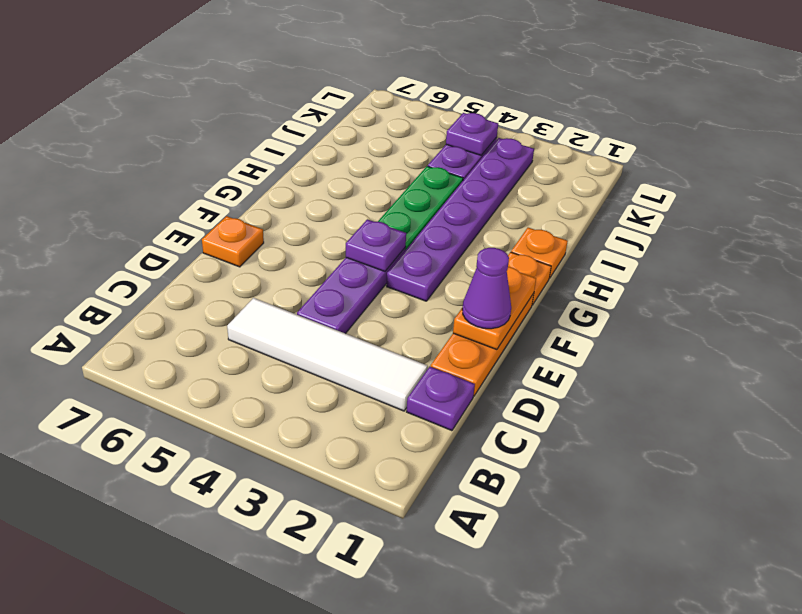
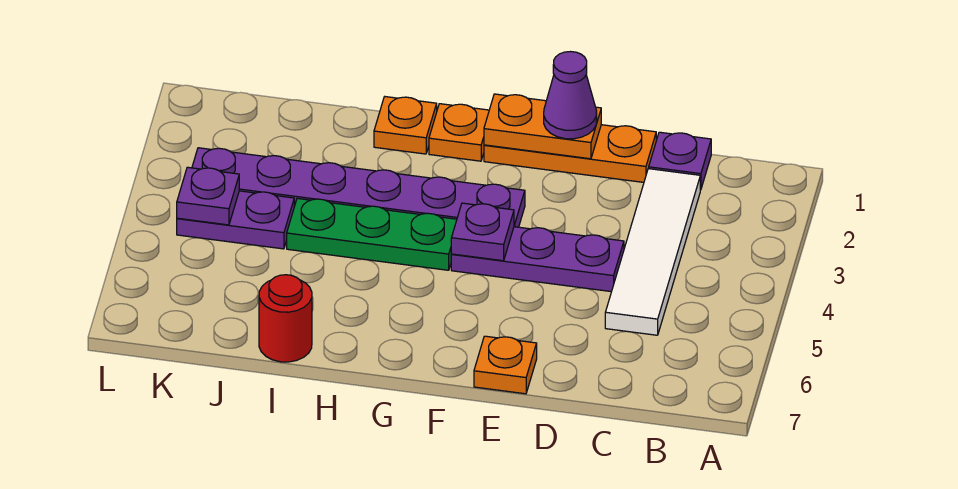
none -> red round brick I7 level 1

